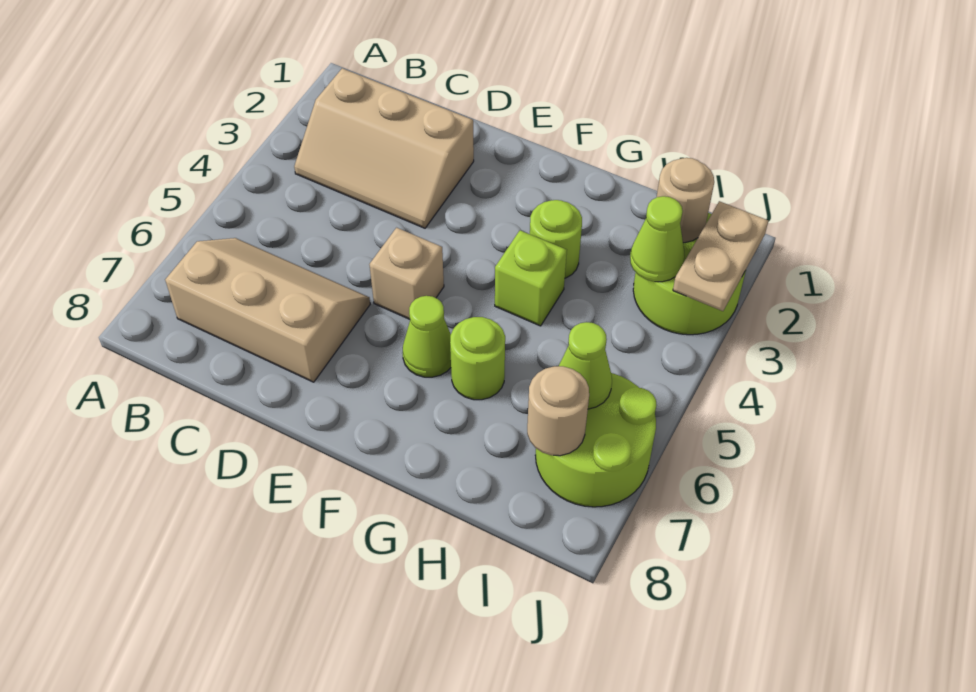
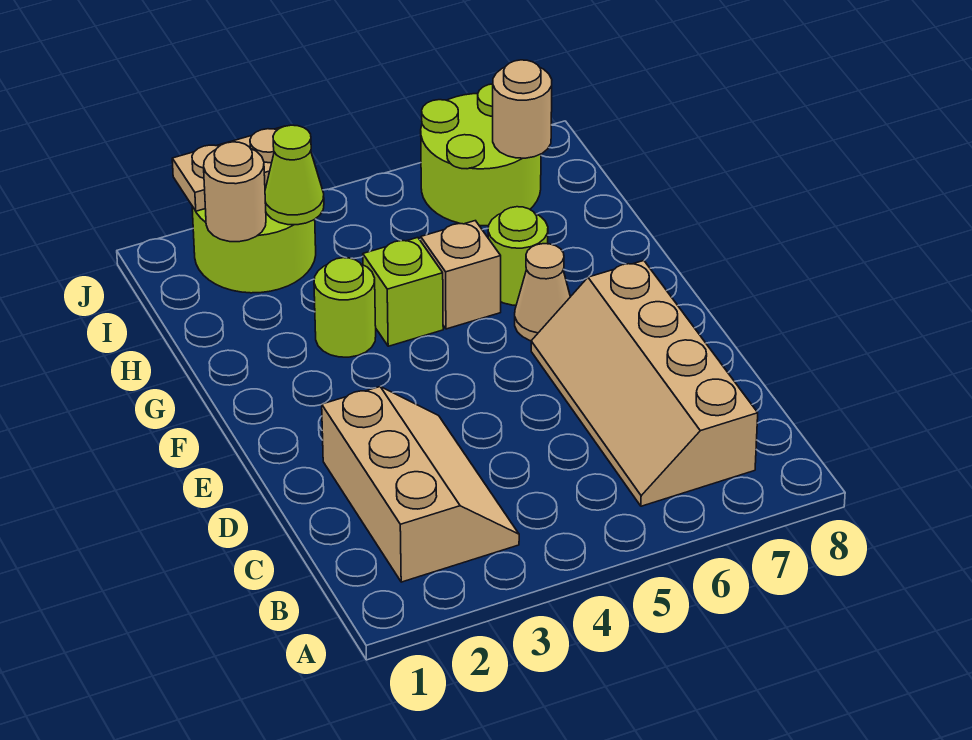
tan slope B6:D7 level 1 top 7 -> tan slope B6:E7 level 1 top 7
tan brick E5 level 1 -> tan brick G5 level 1
lime cone F6 level 1 -> tan cone F6 level 1
lime cone I6 level 2 -> none

